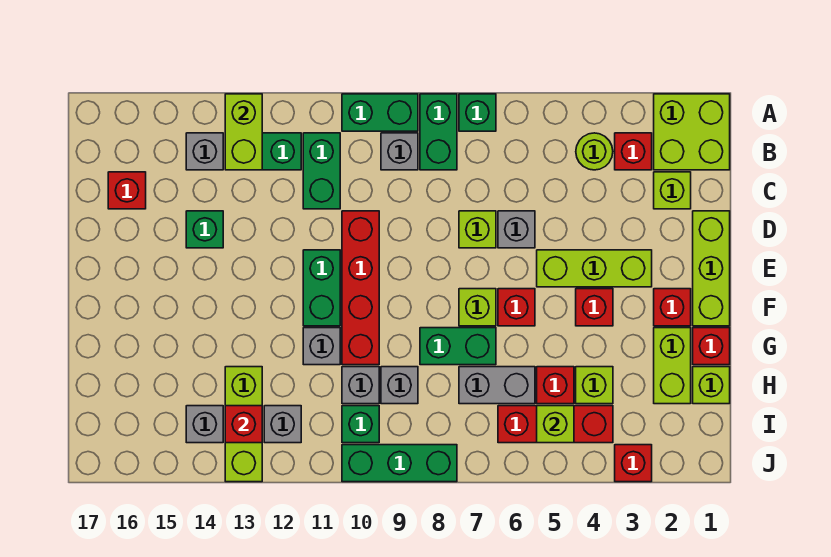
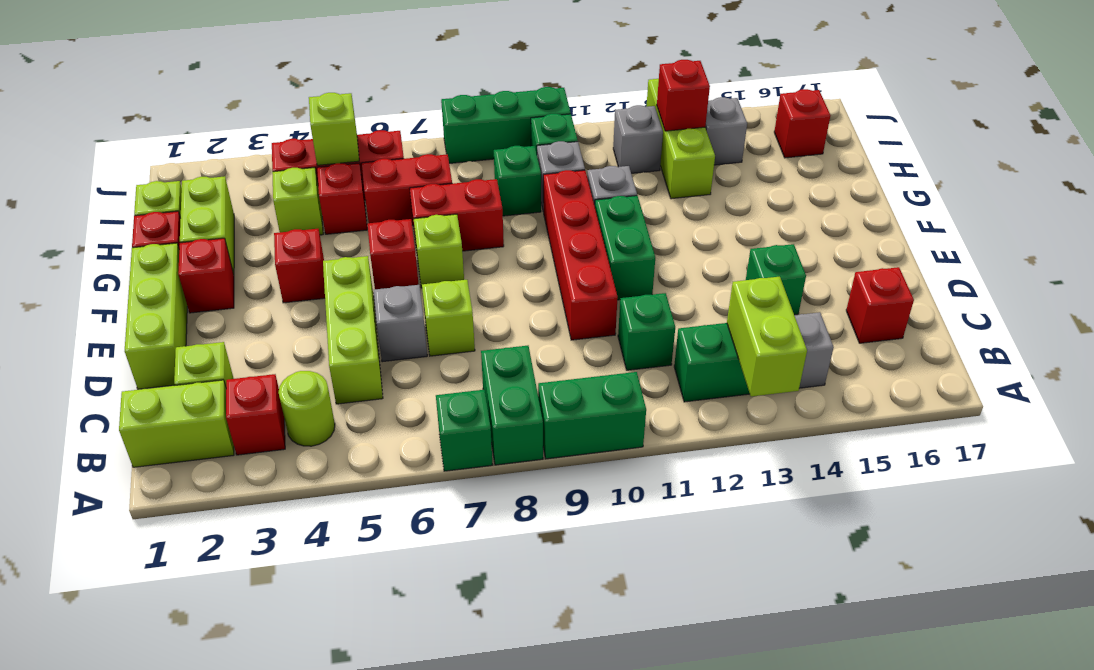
lime brick A1:B2 level 1 -> lime brick B1:B2 level 1
grey brick B9 level 1 -> none
green brick B11:C11 level 1 -> green brick C11 level 1
lime brick E3:E5 level 1 -> lime brick C5:E5 level 1
green brick G7:G8 level 1 -> red brick G7:G8 level 1
grey brick H6:H7 level 1 -> red brick H6:H7 level 1
grey brick H9 level 1 -> green brick H9 level 1
red brick J3 level 1 -> red brick I16 level 1

